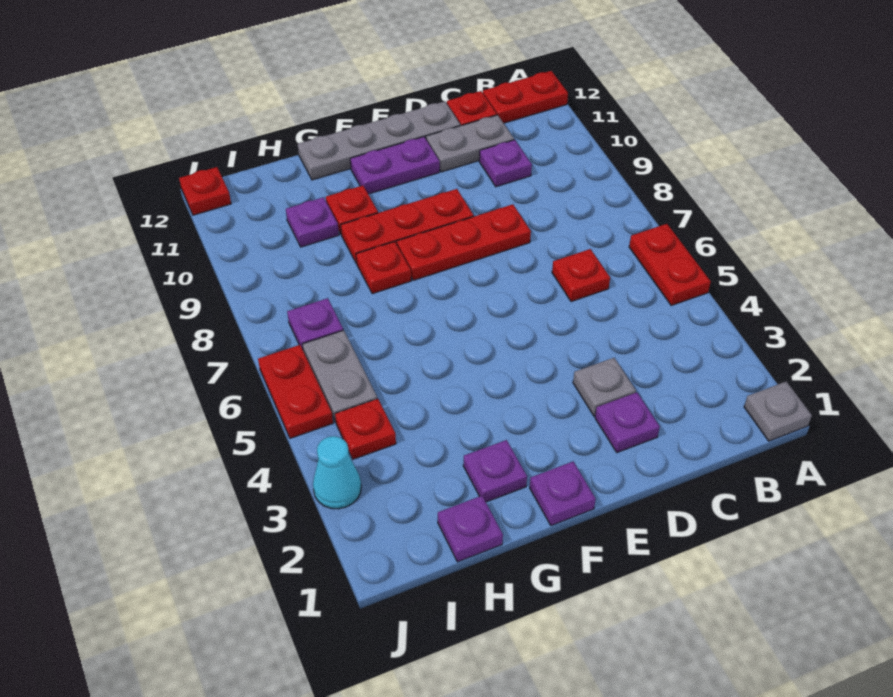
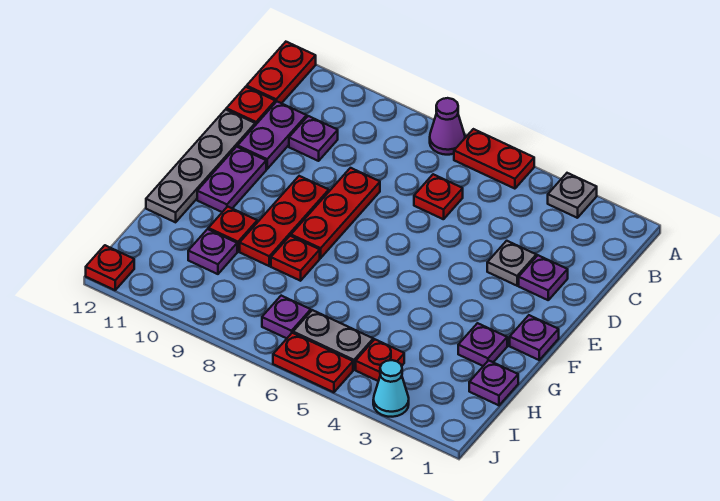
grey plate A1 level 1 -> grey plate A3 level 1
none -> purple cone A7 level 1
grey plate C11:D11 level 1 -> purple plate C11:D11 level 1

